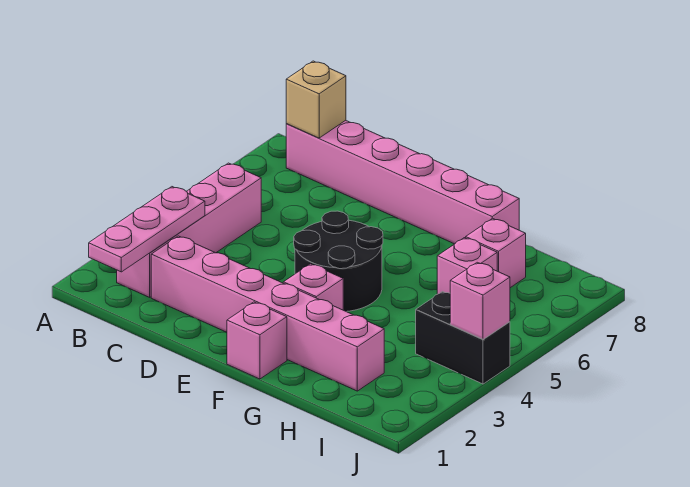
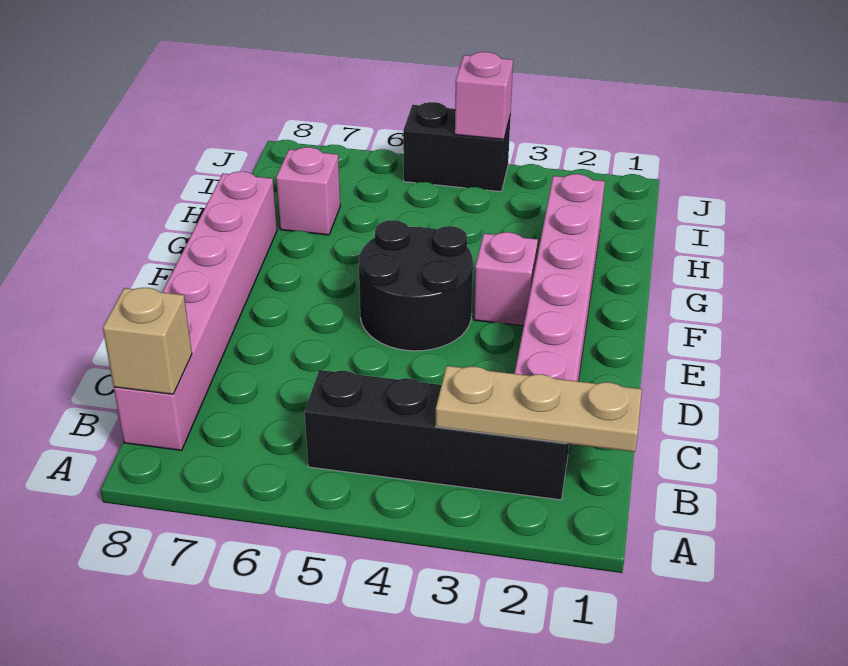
pink plate B1:B3 level 2 -> tan plate B1:B3 level 2
pink brick B2:B5 level 1 -> black brick B2:B5 level 1
pink brick F1 level 1 -> none
pink brick H6 level 1 -> none
black brick I4:J4 level 1 -> black brick J4:J5 level 1

